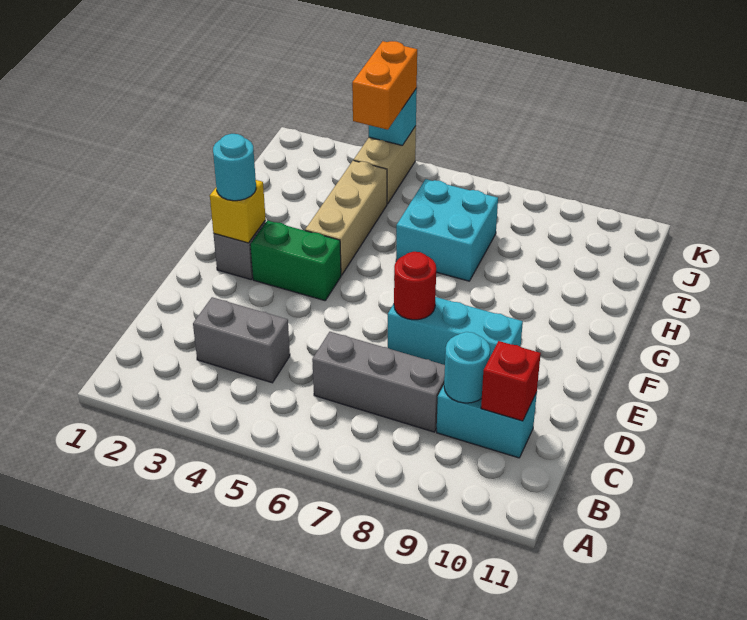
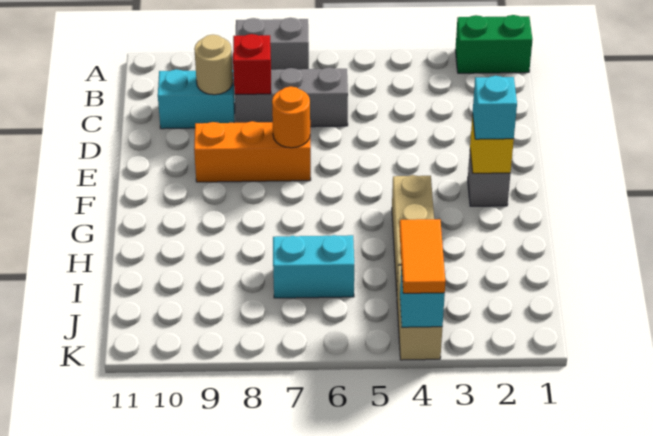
grey brick C3:C4 level 1 -> grey brick A7:A8 level 1
cyan round brick C9 level 2 -> tan round brick C9 level 2
red brick C10 level 2 -> red brick C8 level 2
cyan brick E7:E9 level 1 -> orange brick E7:E9 level 1
red round brick E7 level 2 -> orange round brick E7 level 2
cyan round brick F2 level 3 -> cyan brick F2 level 3
green brick F3:F4 level 1 -> green brick A1:A2 level 1
cyan brick H6:I7 level 1 -> cyan brick I6:I7 level 1
orange brick J4:K4 level 3 -> orange tile J4:K4 level 3

